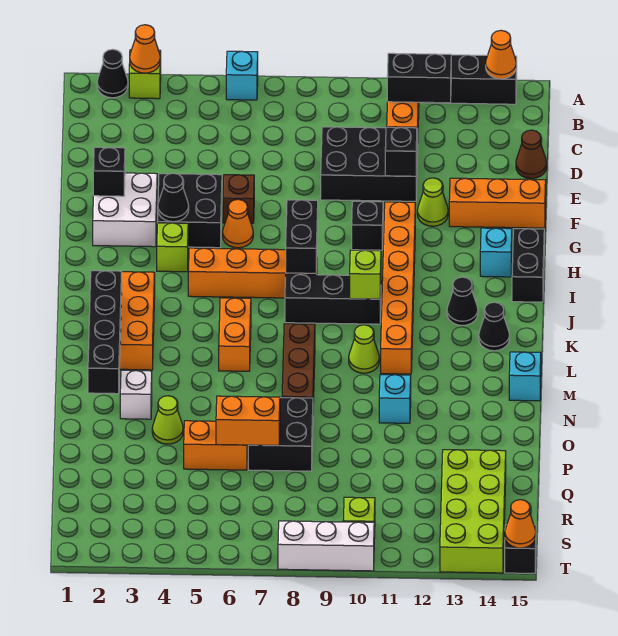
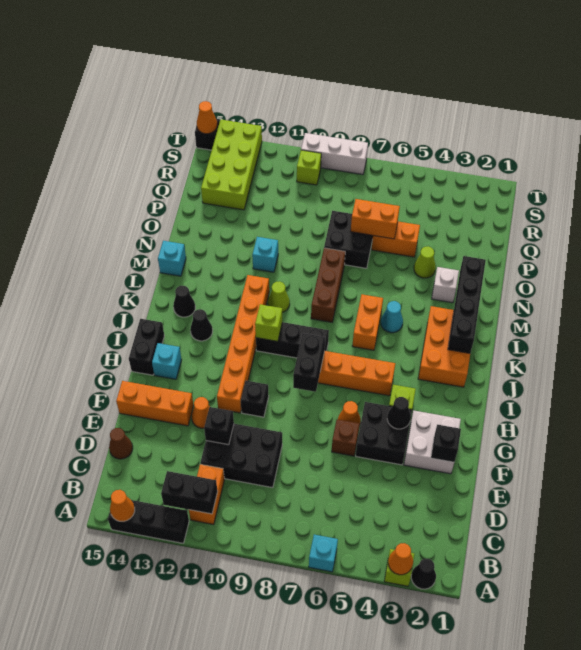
lime cone F12 level 1 -> orange cone F12 level 1
none -> cyan cone L5 level 1

